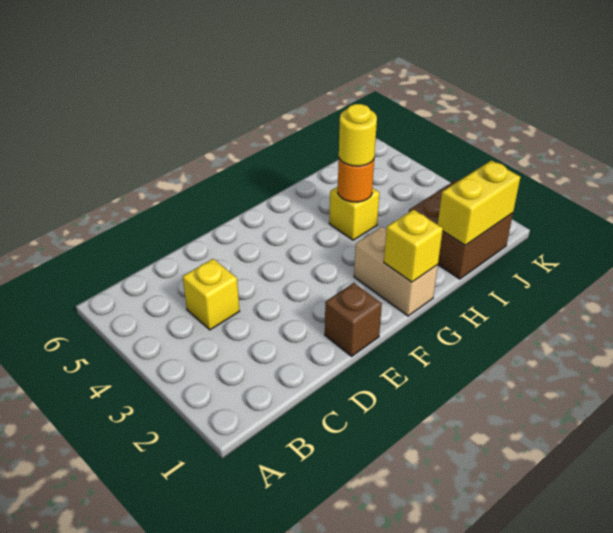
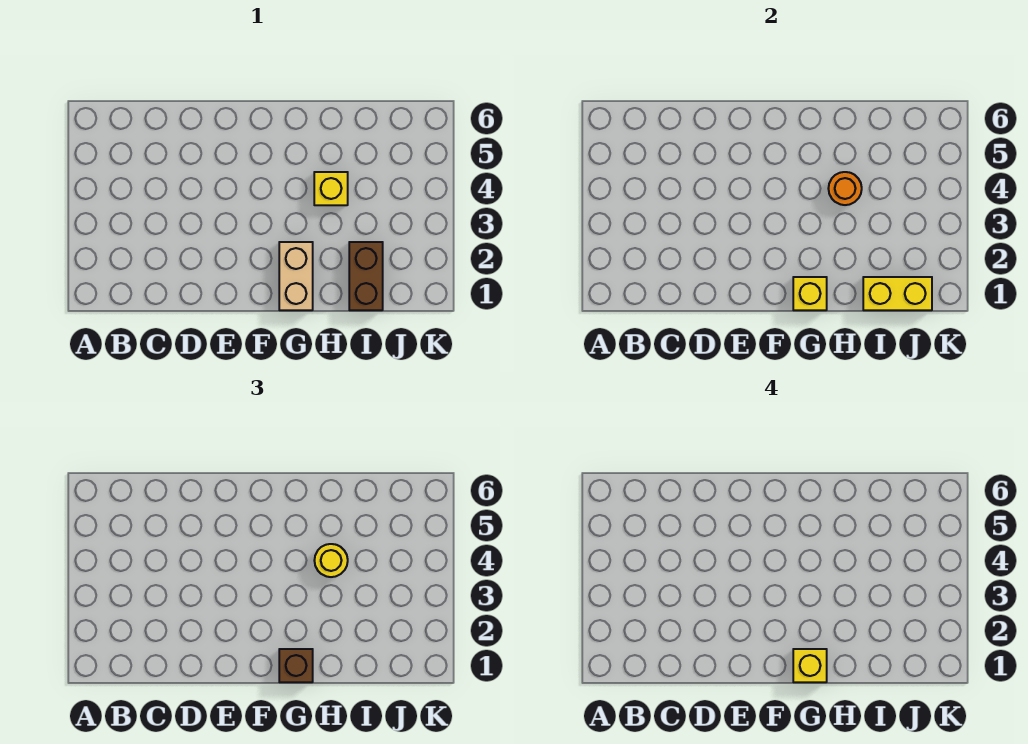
yellow brick C4 level 1 -> yellow brick G1 level 4
brown brick E1 level 1 -> brown brick G1 level 3
brown brick I1:J2 level 1 -> brown brick I1:I2 level 1

